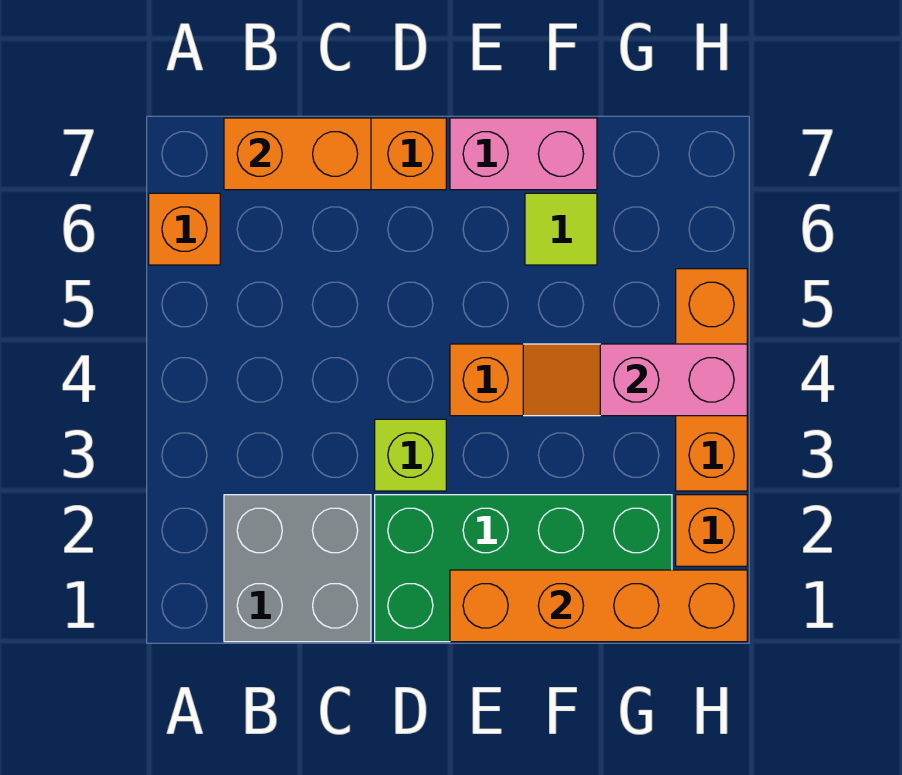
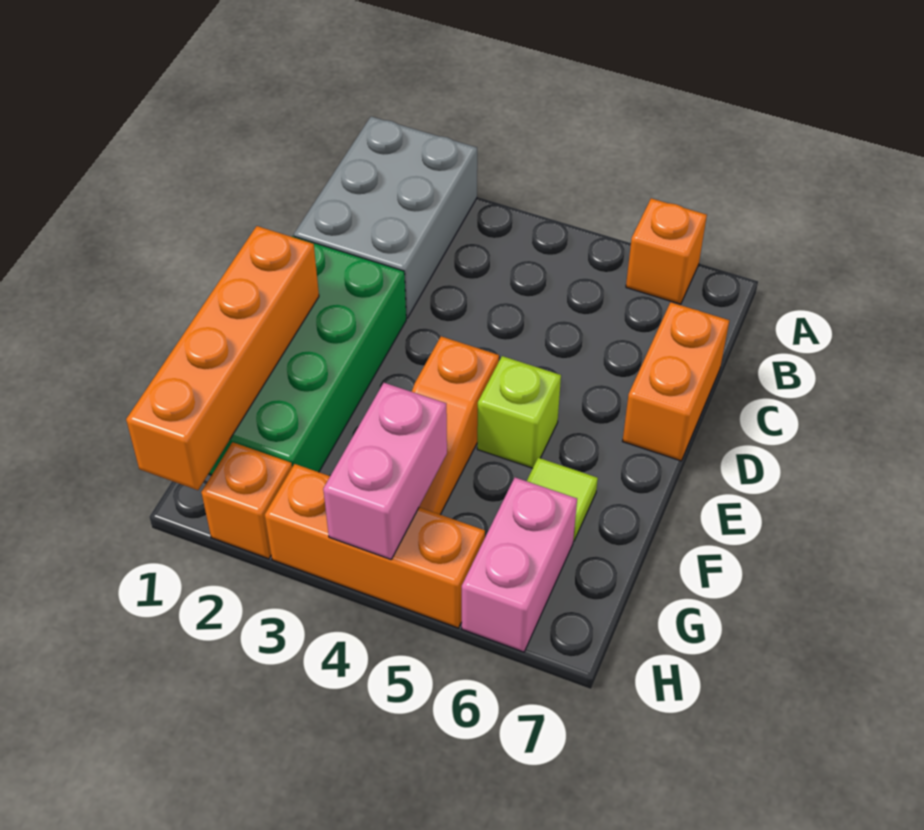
grey brick B1:C2 level 1 -> grey brick A1:C2 level 1
orange brick B7:C7 level 2 -> none
lime brick D3 level 1 -> lime brick E5 level 1
pink brick E7:F7 level 1 -> pink brick G6:H6 level 1

